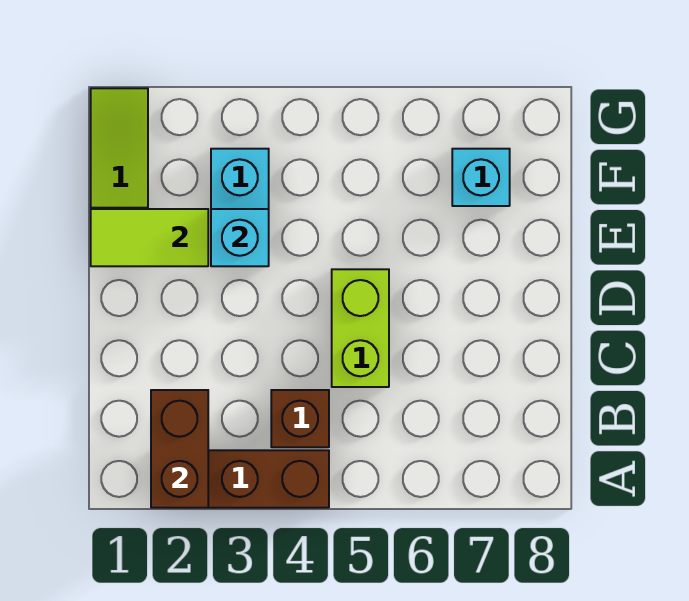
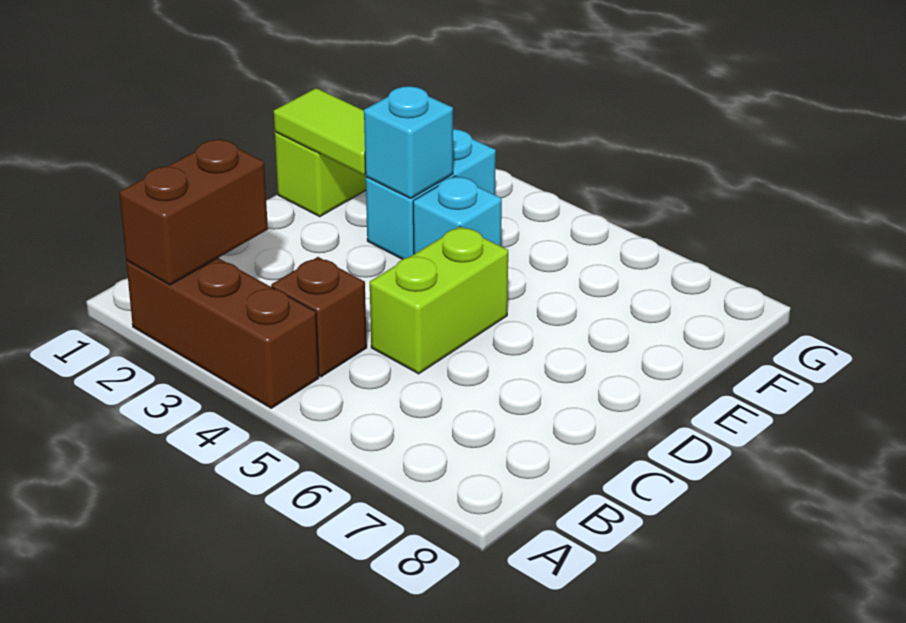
cyan brick F7 level 1 -> cyan brick E4 level 1

